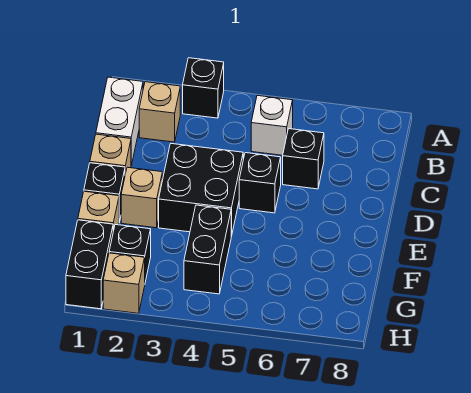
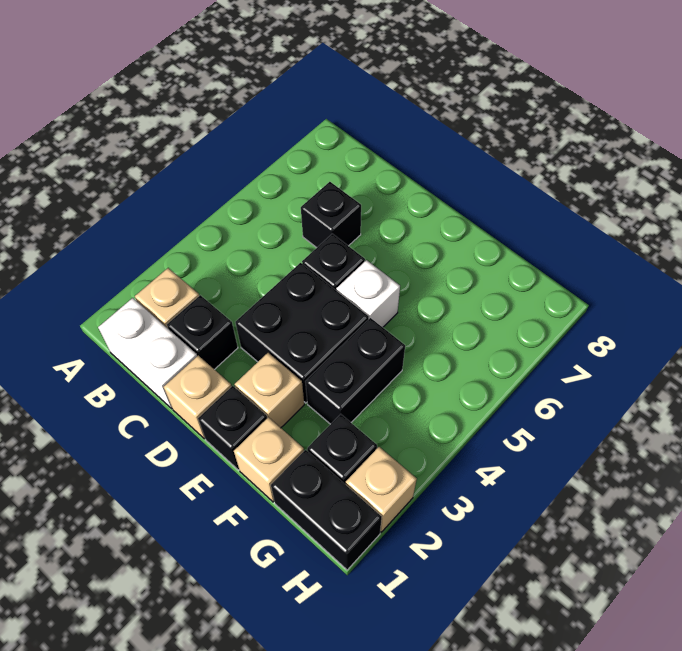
black brick A3 level 1 -> black brick C2 level 1
white brick B5 level 1 -> white brick E5 level 1
black brick F4:G4 level 1 -> black brick F3:F4 level 1

